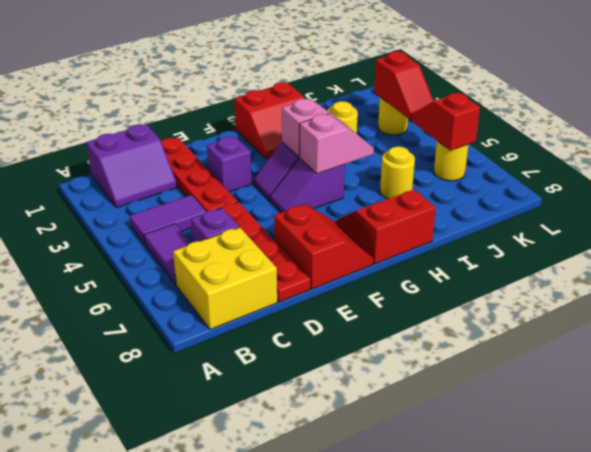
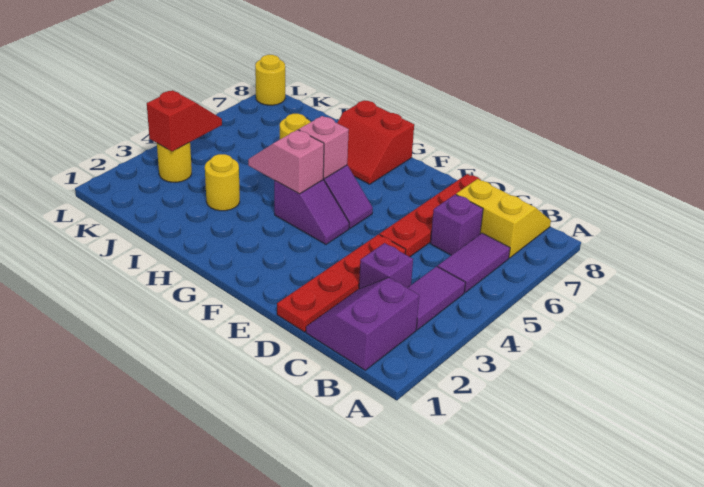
purple slope B1:C2 level 1 top 1 -> purple slope B1:C2 level 1 top B
purple tile B4:C4 level 1 -> purple tile B3:B4 level 1
yellow brick B7:C8 level 1 -> yellow slope B7:C8 level 1 top 7
purple brick E3 level 1 -> purple brick C3 level 1
red slope E7:F8 level 1 top E -> none
red slope G1:H2 level 1 top 1 -> none
red slope K5:K6 level 2 top 6 -> none
yellow round brick K6 level 1 -> yellow round brick L8 level 1

